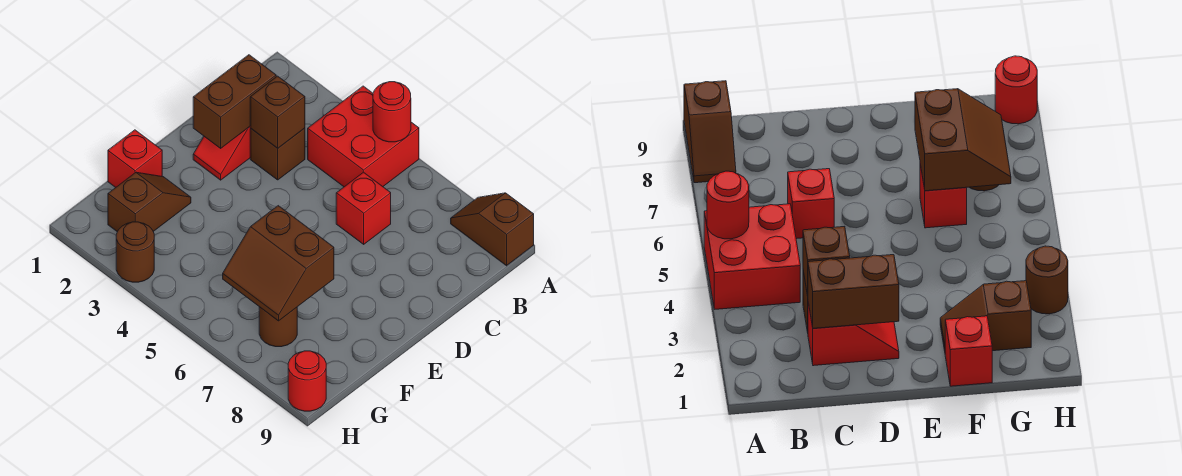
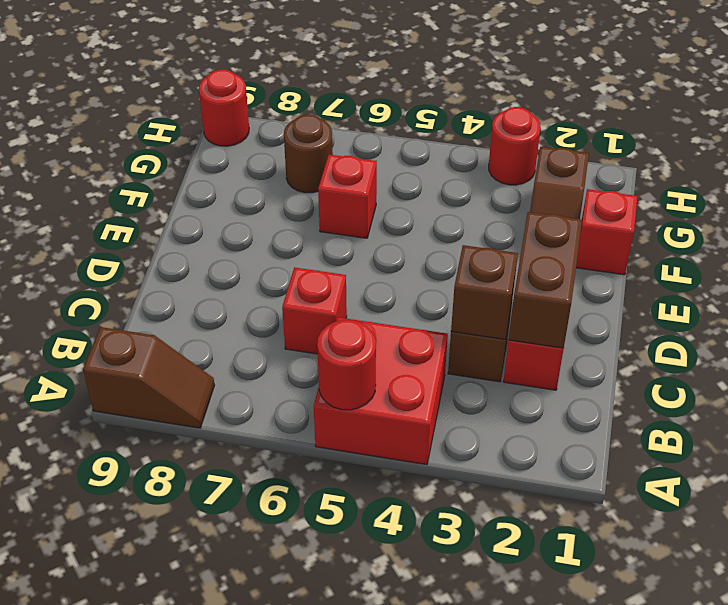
brown slope F6:G7 level 2 top F -> none
brown round brick H3 level 1 -> red round brick H3 level 1

